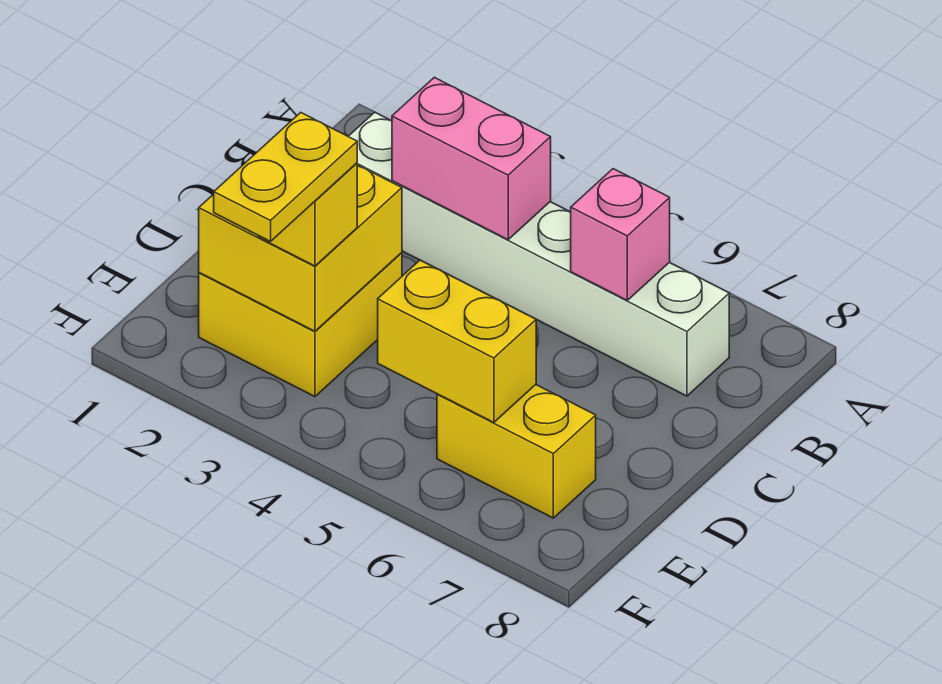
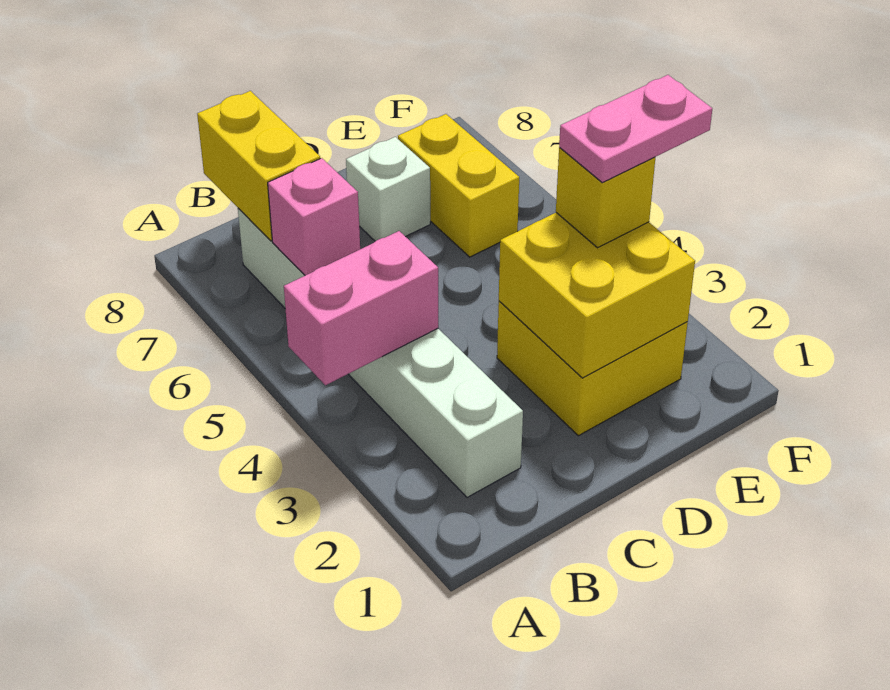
pink brick B3:B4 level 2 -> pink brick A4:B4 level 2
none -> white brick D7 level 1
yellow plate E3:F3 level 4 -> pink plate E3:F3 level 4
yellow brick E5:E6 level 2 -> yellow brick B7:B8 level 2

